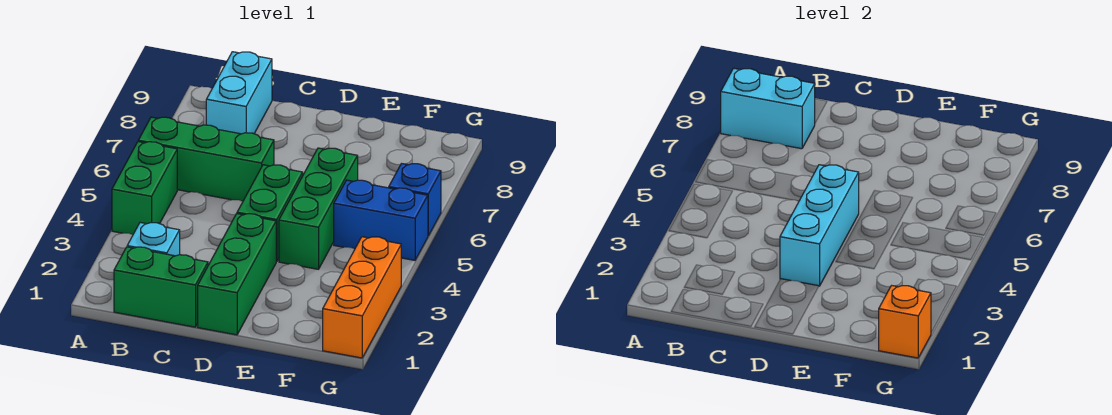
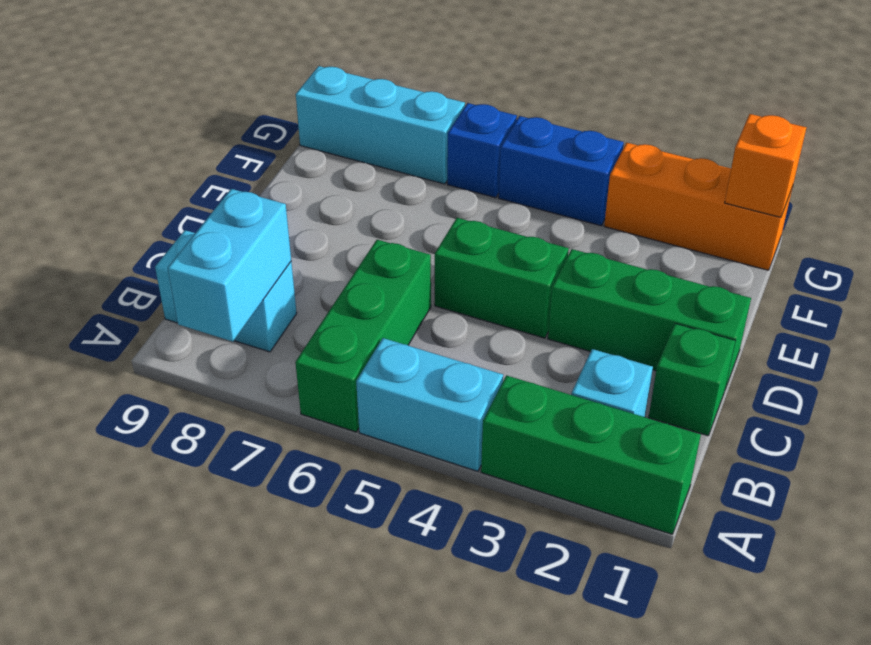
green brick A4:A5 level 1 -> cyan brick A4:A5 level 1
green brick B1:C1 level 1 -> green brick C1 level 1
cyan brick D3:D5 level 2 -> cyan brick G7:G9 level 1
green brick E4:E6 level 1 -> green brick A1:A3 level 1
blue brick F5:G5 level 1 -> blue brick G4:G5 level 1

